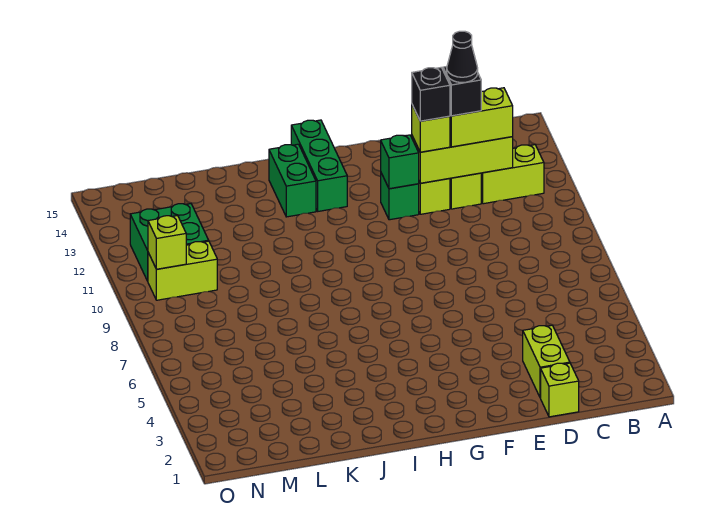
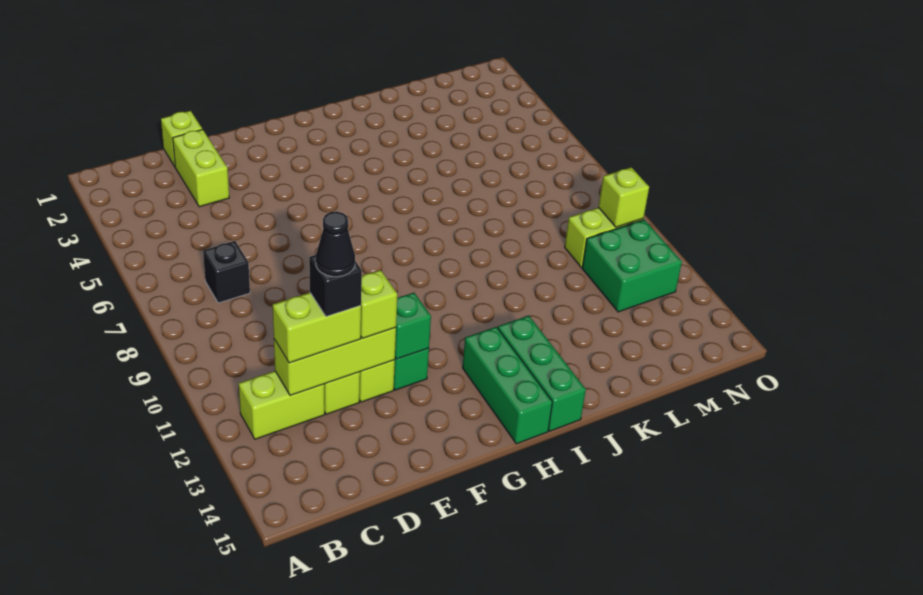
black brick E12 level 4 -> black brick C7 level 1
green brick I13:I14 level 1 -> green brick I13:I15 level 1

